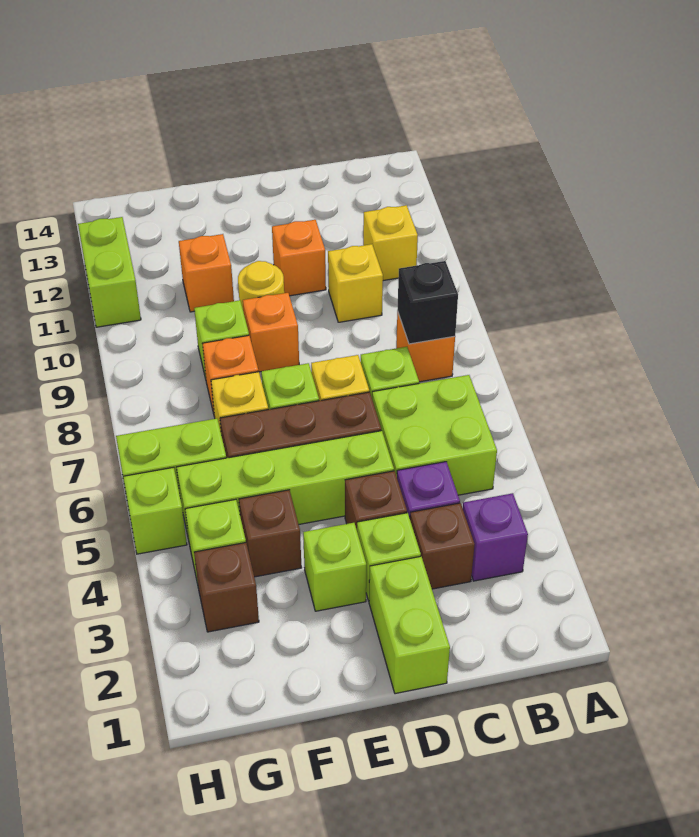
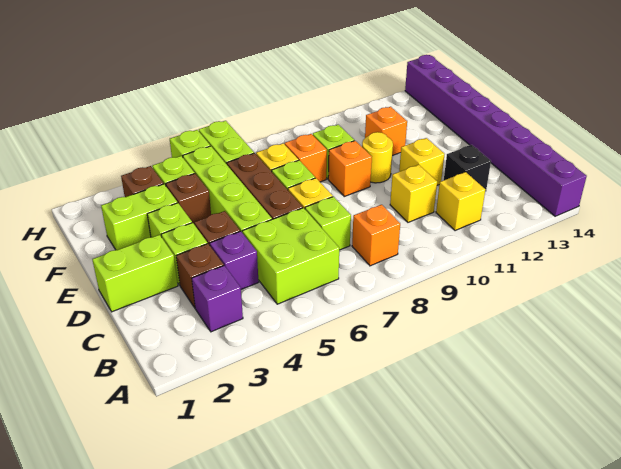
none -> purple brick A14:H14 level 1
black brick B8 level 2 -> black brick C12 level 1
orange brick D11 level 1 -> yellow brick D11 level 1
lime brick H11:H12 level 1 -> lime brick F2:F3 level 1

